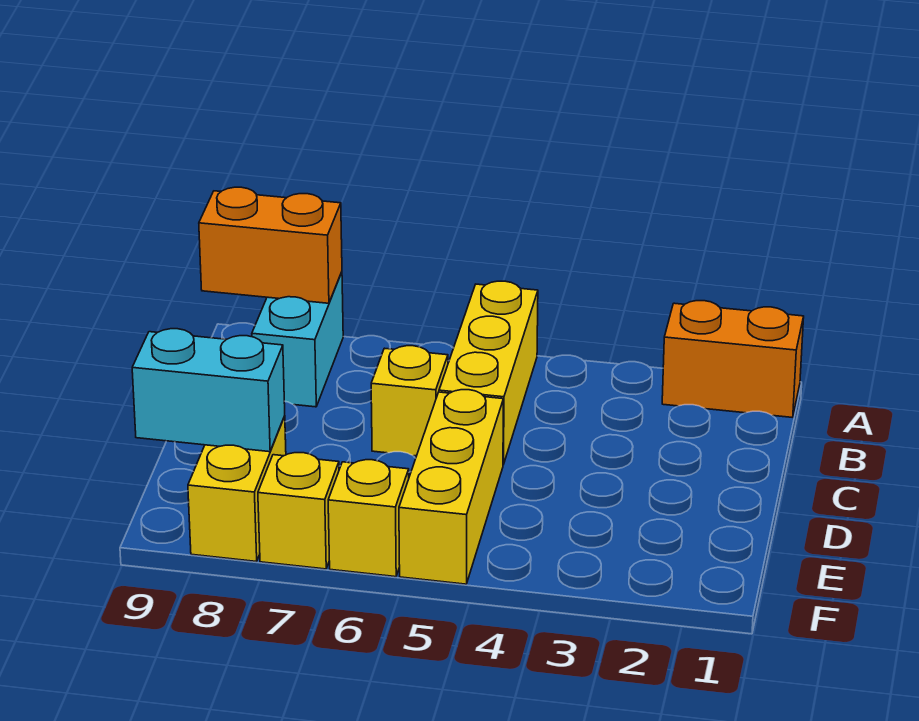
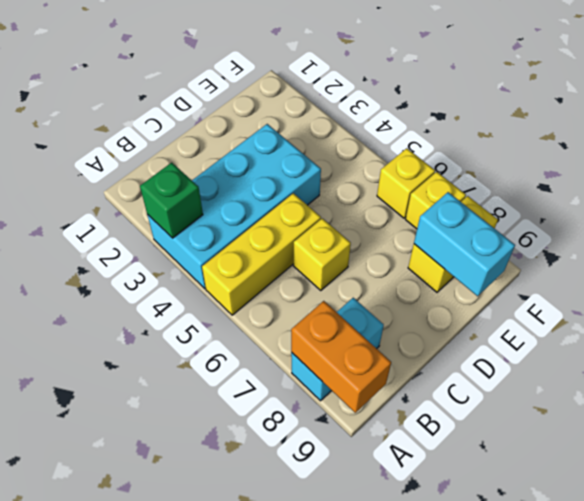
orange brick A1:A2 level 1 -> none
none -> cyan brick A3:D4 level 1
none -> green brick A3 level 2
yellow brick D5:F5 level 1 -> none

